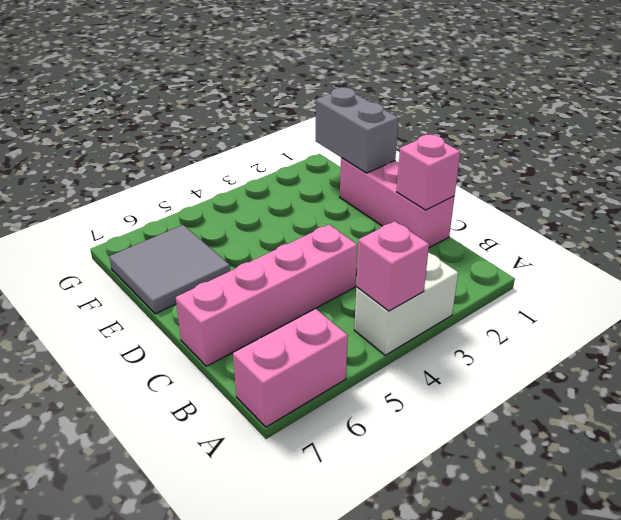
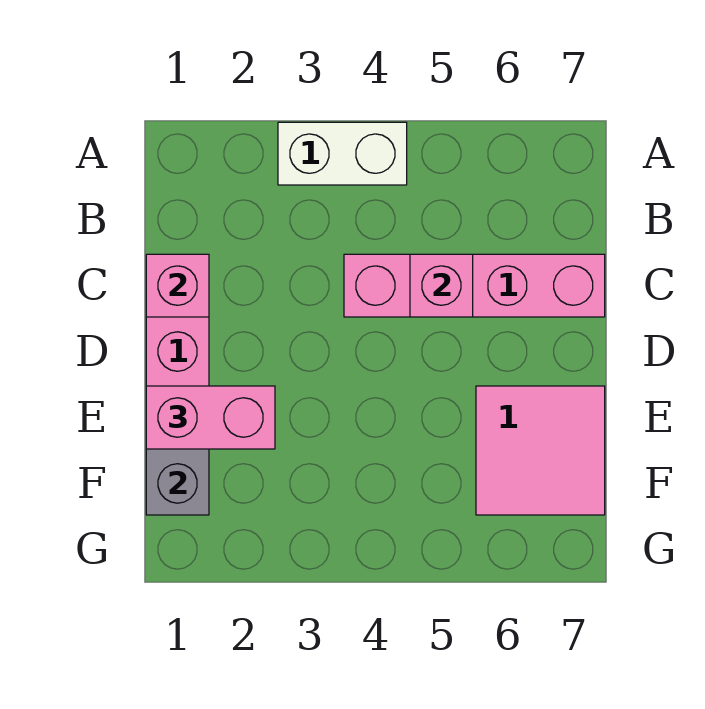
pink brick A4 level 2 -> pink brick C5 level 2
pink brick A6:A7 level 1 -> pink brick E1:E2 level 3
grey tile E6:F7 level 1 -> pink tile E6:F7 level 1

